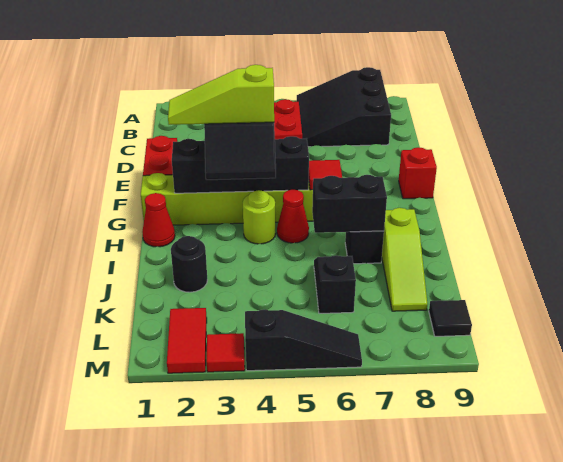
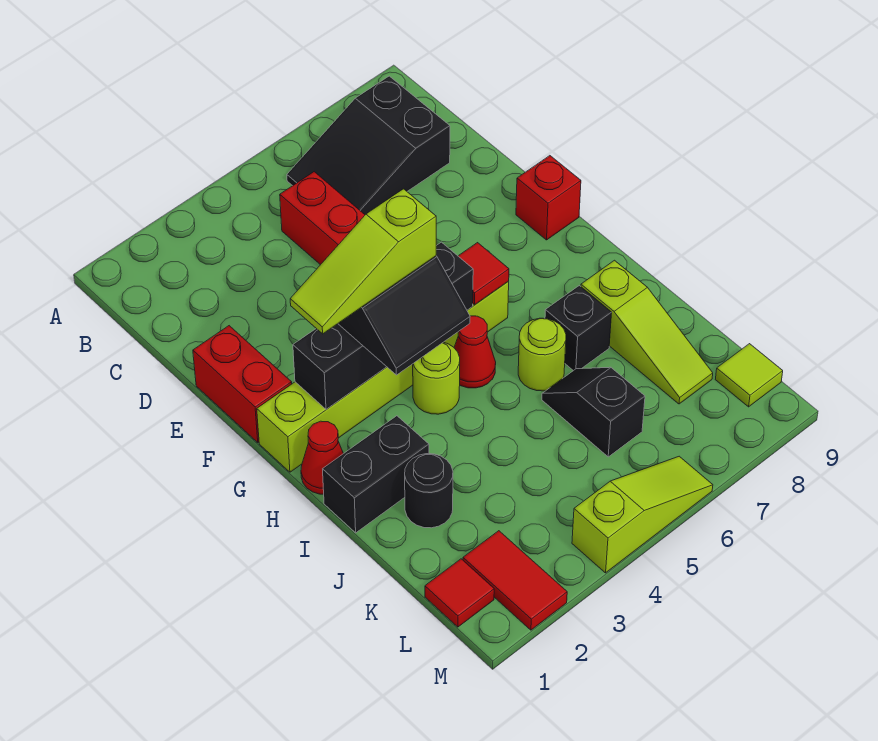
black slope A6:C8 level 1 top 8 -> black slope B6:C8 level 1 top 8
none -> lime round brick I6 level 1
black brick I6:I7 level 2 -> black brick I1:I2 level 1
black tile L9 level 1 -> lime tile L9 level 1
red tile M3 level 1 -> red tile L1 level 1
black slope M4:M6 level 1 top 4 -> lime slope M4:M6 level 1 top 4

